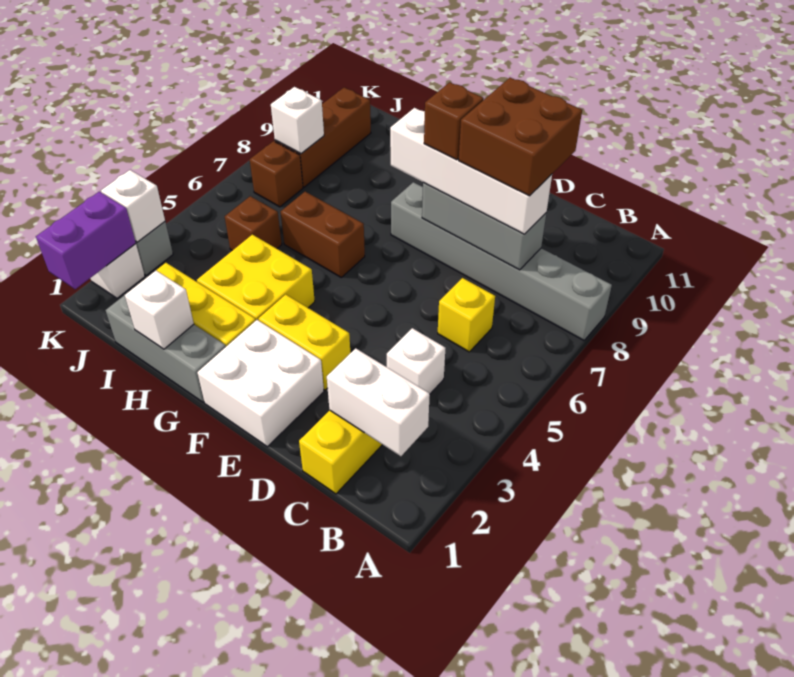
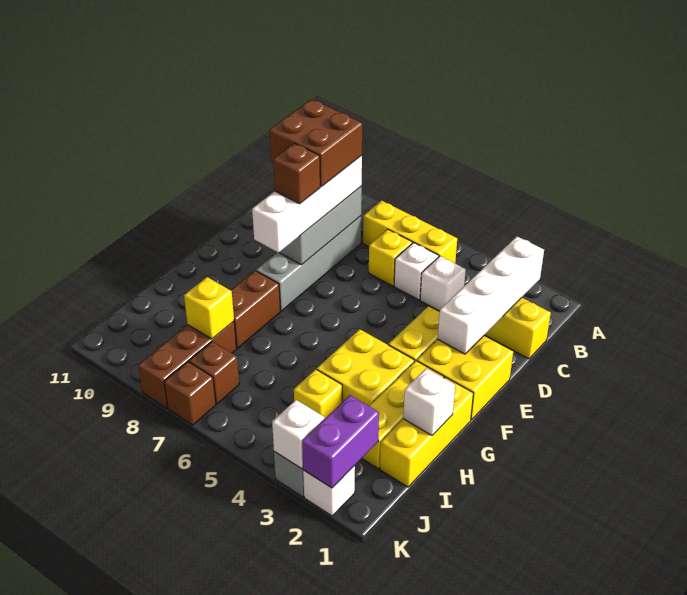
grey brick A8:F8 level 1 -> grey brick C8:F8 level 1
white brick B2:C2 level 2 -> white brick B2:E2 level 2
none -> yellow brick B5:B7 level 1
white brick E1:F2 level 1 -> yellow brick E1:F2 level 1
grey brick G1:I1 level 1 -> yellow brick G1:I1 level 1
brown brick G6:H6 level 1 -> brown brick G8:H8 level 1
none -> yellow brick I4 level 1
brown brick I5 level 1 -> brown brick K7 level 1
none -> yellow brick I8 level 2
brown brick J8:J10 level 1 -> brown brick I8:K8 level 1
white brick J8 level 2 -> white brick C5 level 1
purple brick K1:K2 level 2 -> purple brick J2:K2 level 2

